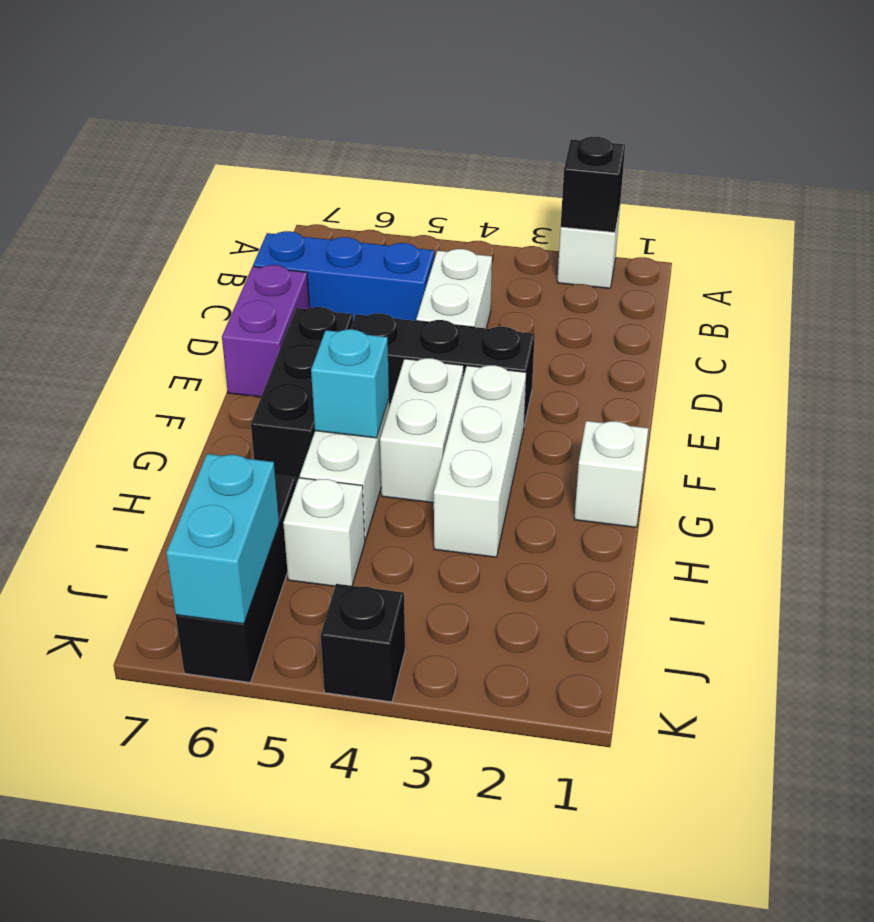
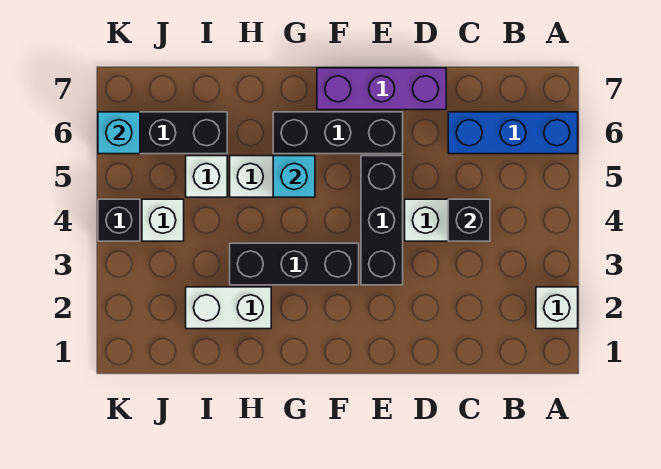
black brick A2 level 2 -> black brick C4 level 2
blue brick C5:C7 level 1 -> blue brick A6:C6 level 1
purple brick D7:E7 level 1 -> purple brick D7:F7 level 1
white brick F3:H3 level 1 -> black brick F3:H3 level 1
white brick F4:G4 level 1 -> white brick H2:I2 level 1
white brick G1 level 1 -> white brick J4 level 1
cyan brick J6:K6 level 2 -> cyan brick K6 level 2

